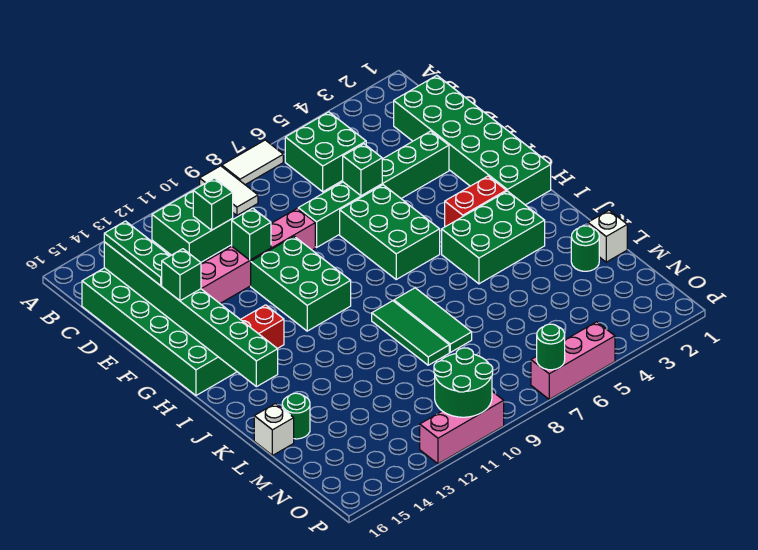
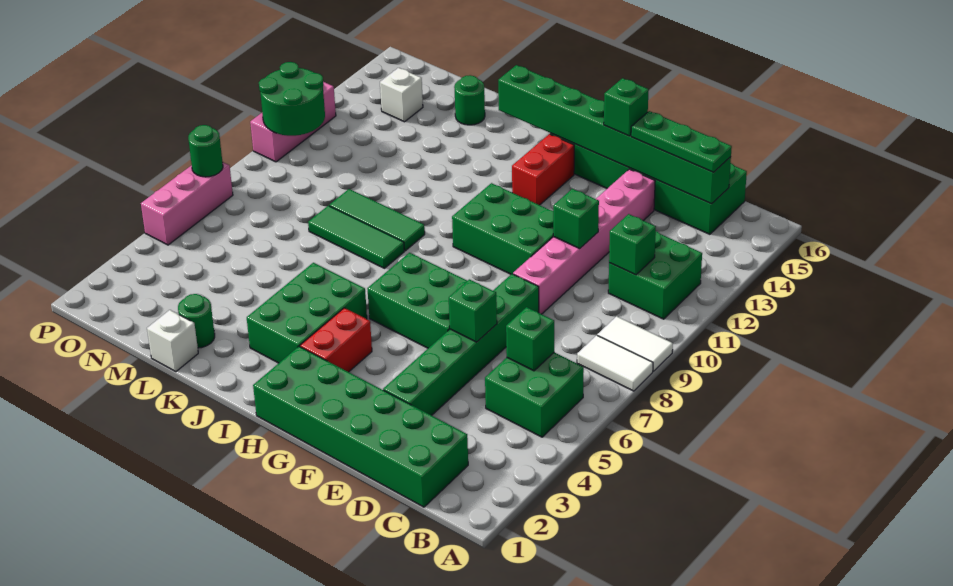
white tile A7:A8 level 1 -> white tile A8:B8 level 1
none -> green brick C6 level 2
white brick L16 level 1 -> white brick N14 level 1

